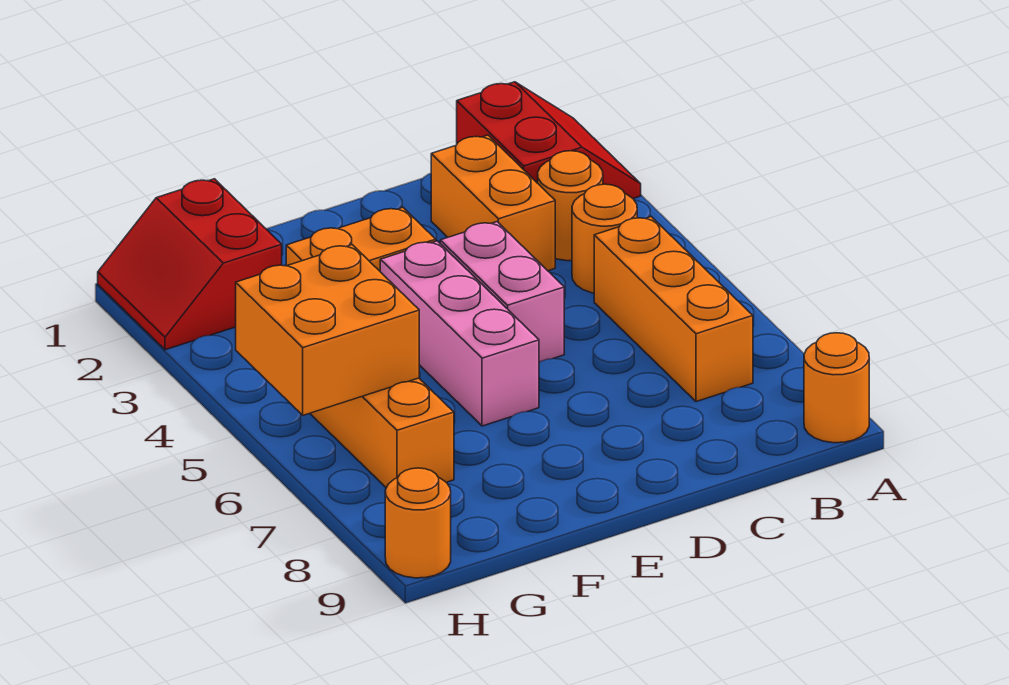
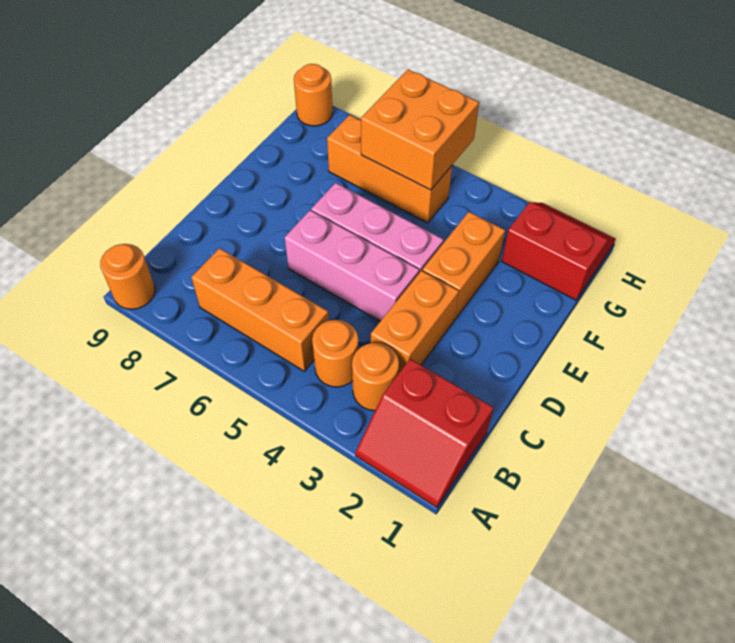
orange brick C2:C3 level 1 -> orange brick C3:D3 level 1
pink brick D4:D5 level 1 -> pink brick D4:D6 level 1

